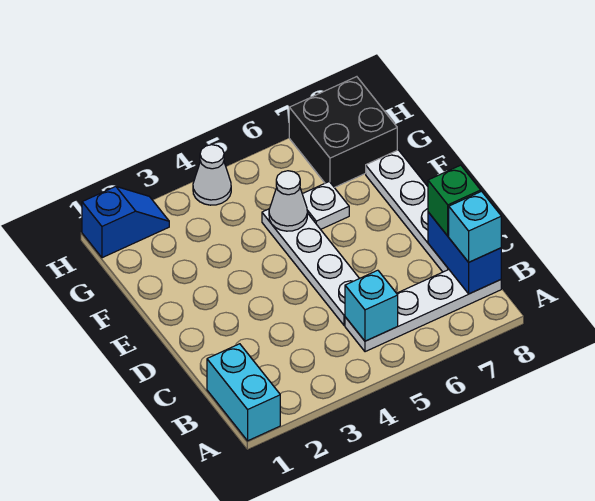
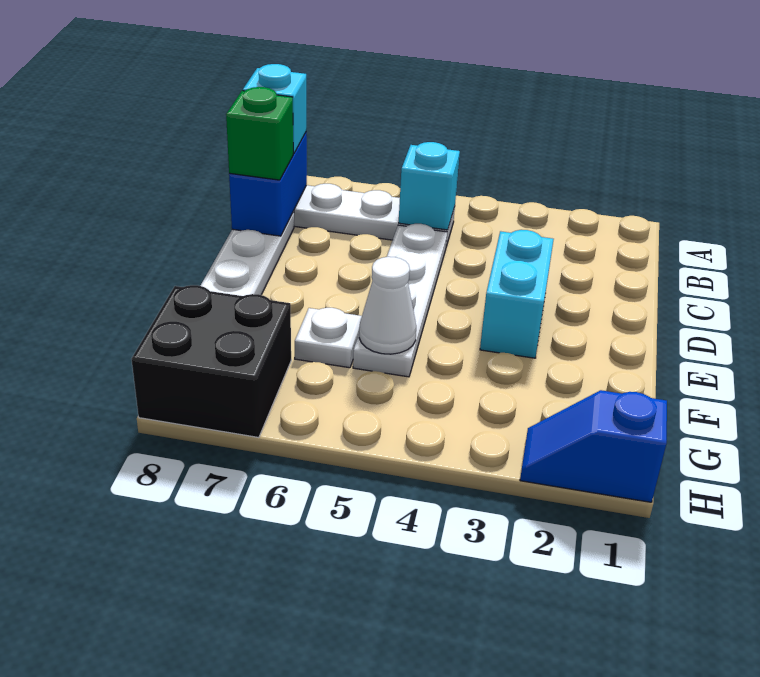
cyan brick A1:B1 level 1 -> cyan brick D3:E3 level 1
white cone H4 level 1 -> none

